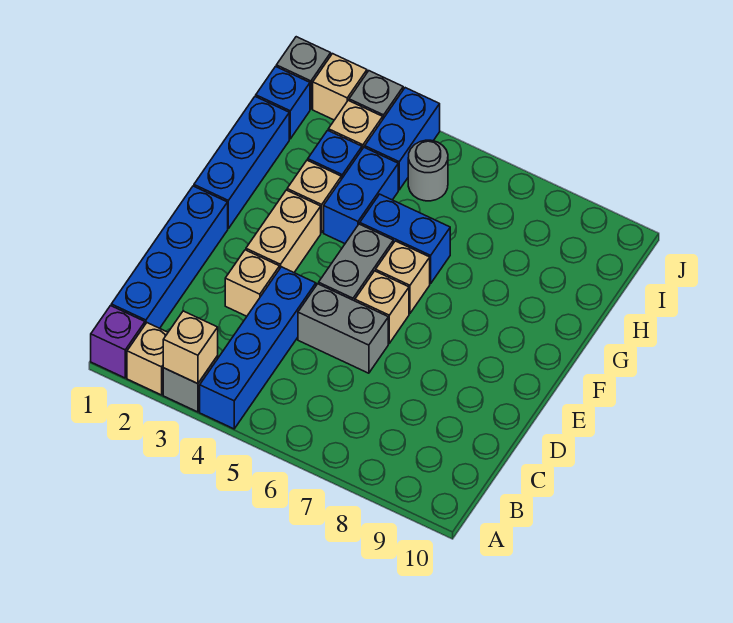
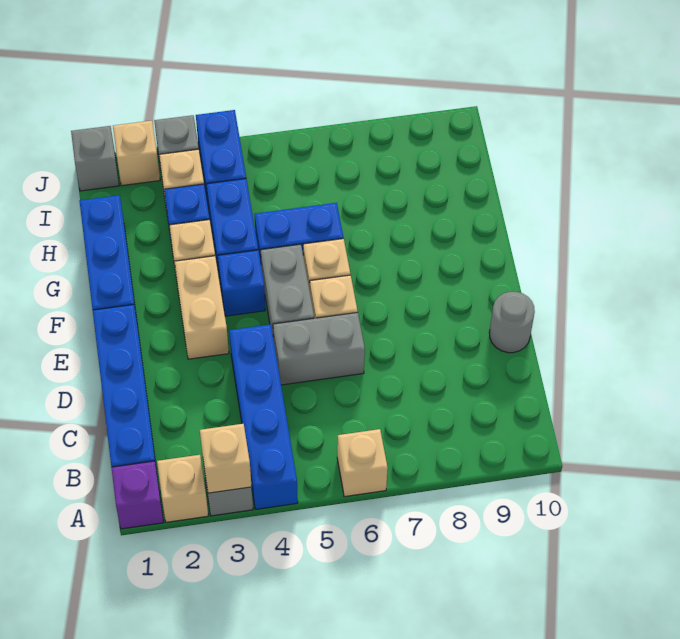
tan brick D3 level 1 -> tan brick A6 level 1
blue brick I1 level 1 -> blue brick F4 level 1
grey round brick I5 level 1 -> grey round brick D10 level 1

